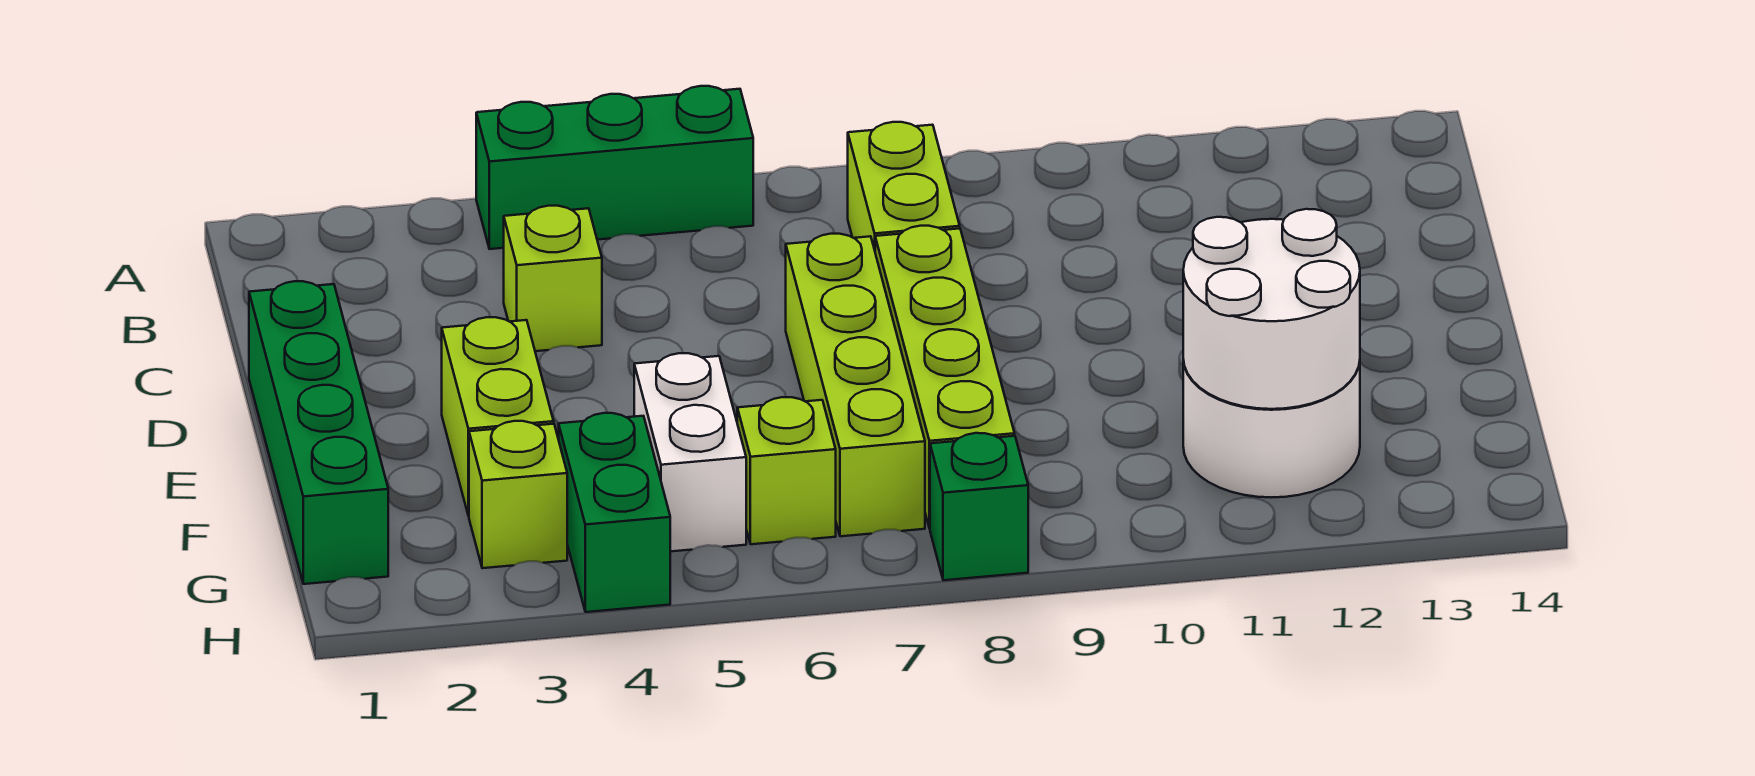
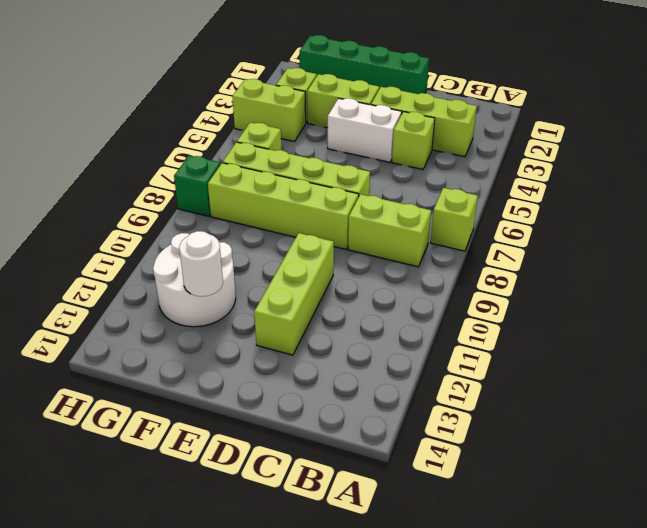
green brick A4:A6 level 1 -> none
none -> lime brick A7 level 1
none -> lime brick B3:D3 level 1
none -> lime brick D10:D12 level 1
white brick F5:G5 level 1 -> white brick D4:E4 level 1
white round brick F11:G12 level 2 -> white round brick F12 level 2
green brick G4:H4 level 1 -> lime brick G4:H4 level 1

